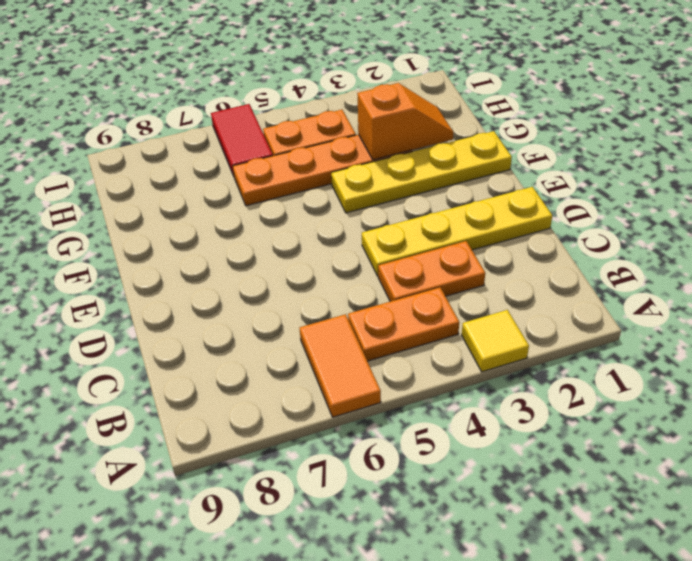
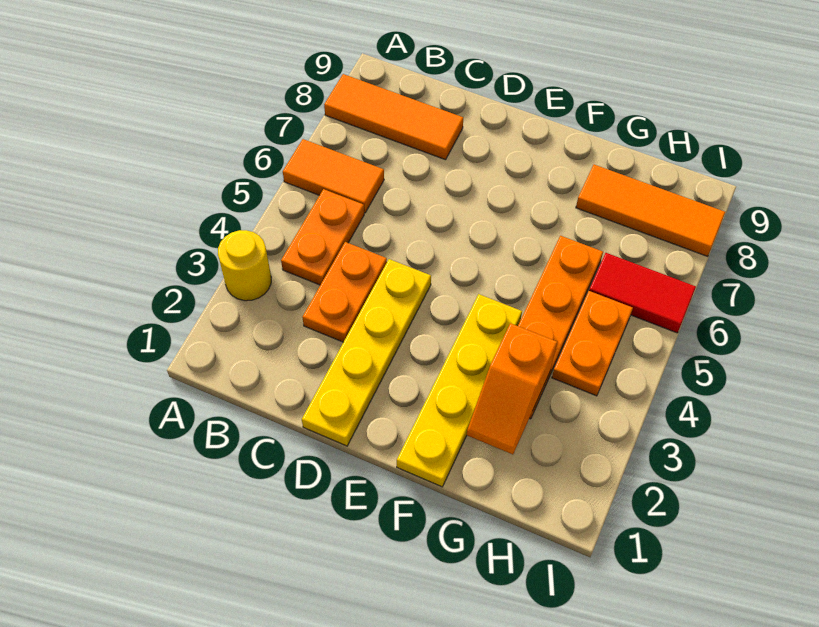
yellow tile A3 level 1 -> yellow round brick A3 level 1
none -> orange tile A8:C8 level 1
none -> orange tile G8:I8 level 1

